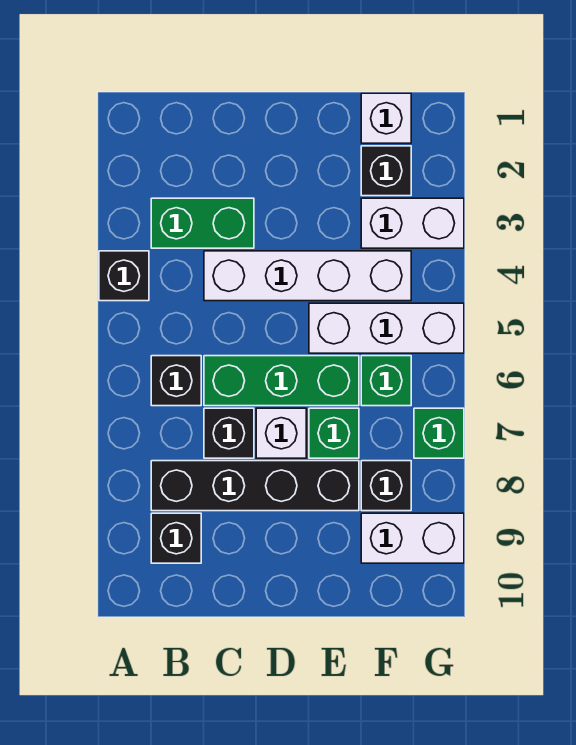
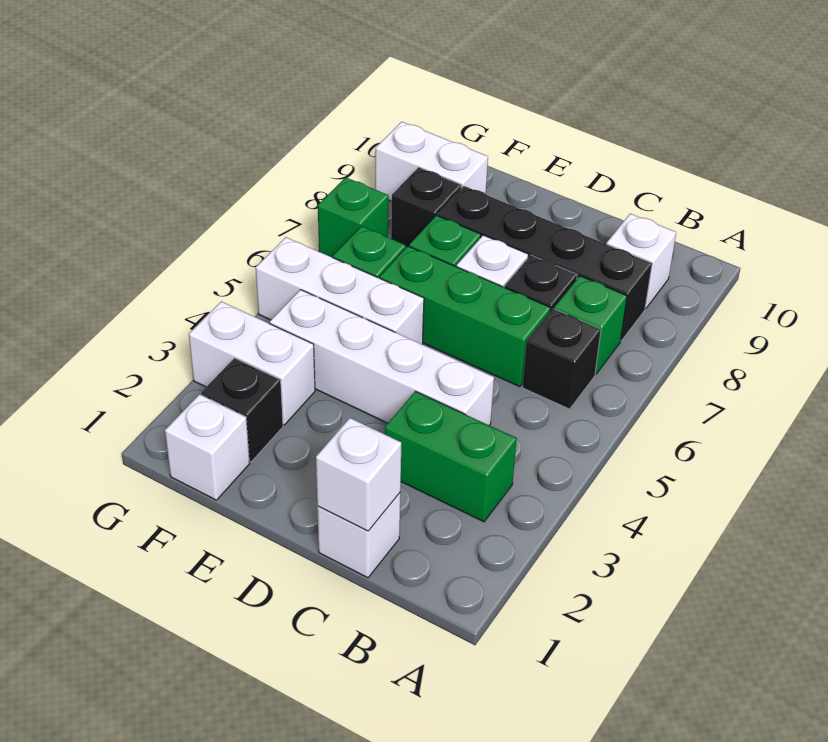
black brick A4 level 1 -> none
none -> green brick B7 level 1
black brick B9 level 1 -> white brick B9 level 1
none -> white brick C1 level 1
none -> white brick C1 level 2

